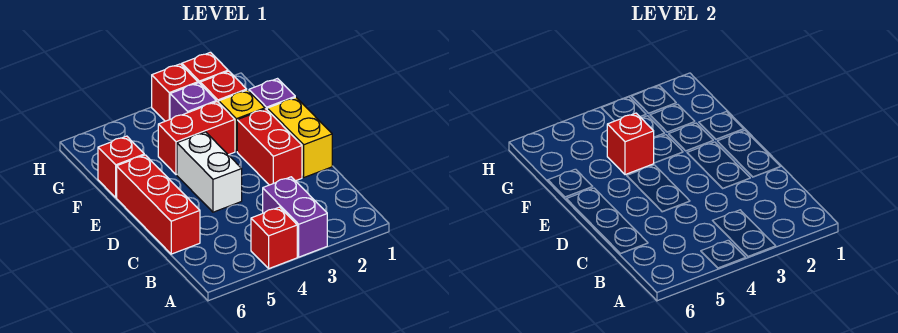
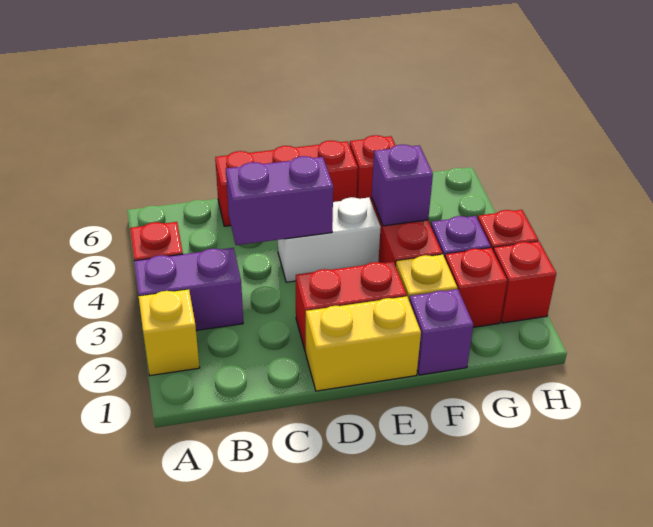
none -> yellow brick A2 level 1
none -> purple brick C4:D4 level 2
red brick F4 level 2 -> purple brick F4 level 2

